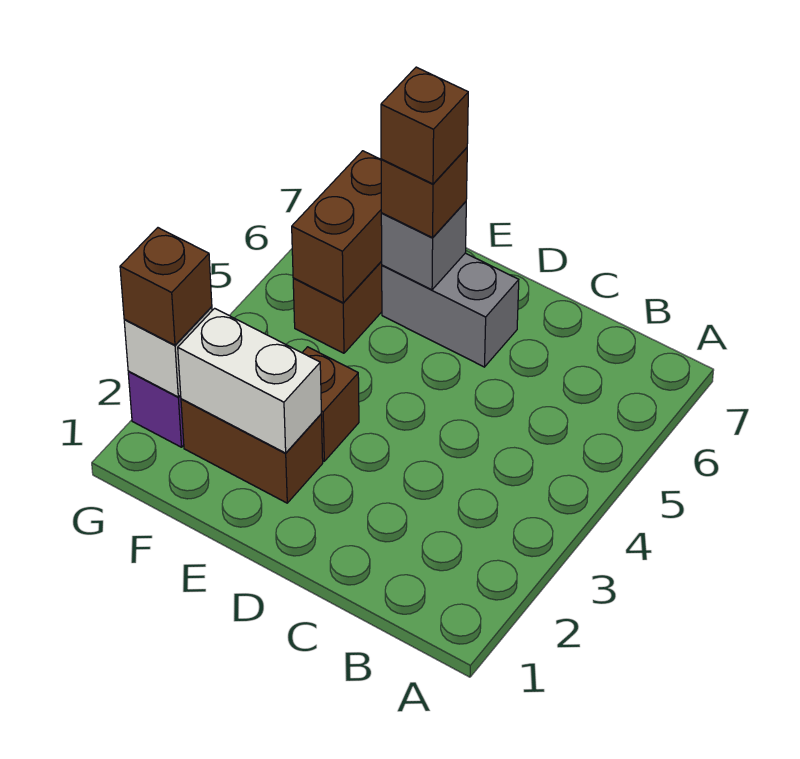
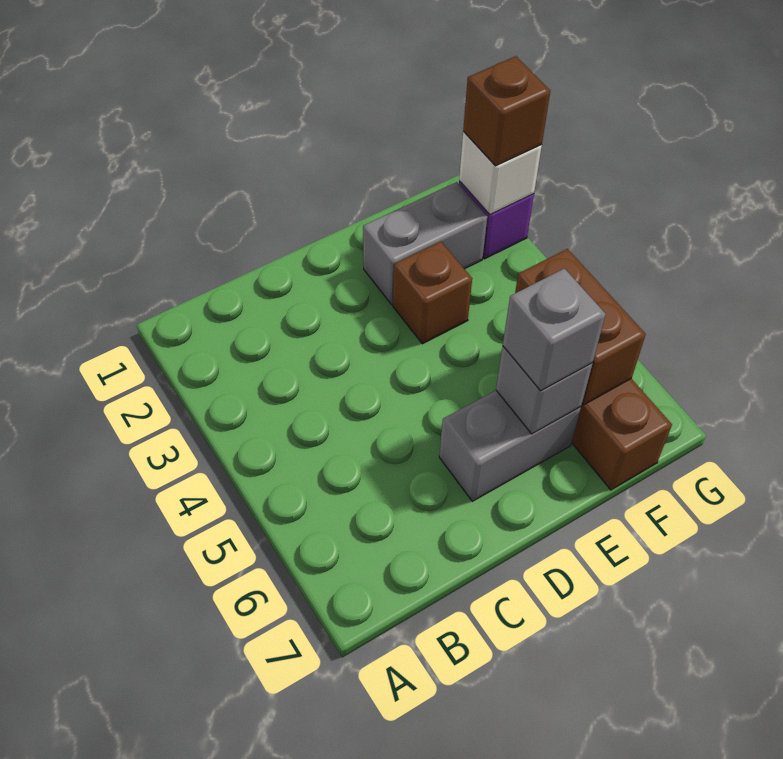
brown brick E2:F2 level 1 -> grey brick E2:F2 level 1
white brick E2:F2 level 2 -> none
brown brick E6 level 3 -> grey brick E6 level 3
brown brick E6 level 4 -> none

